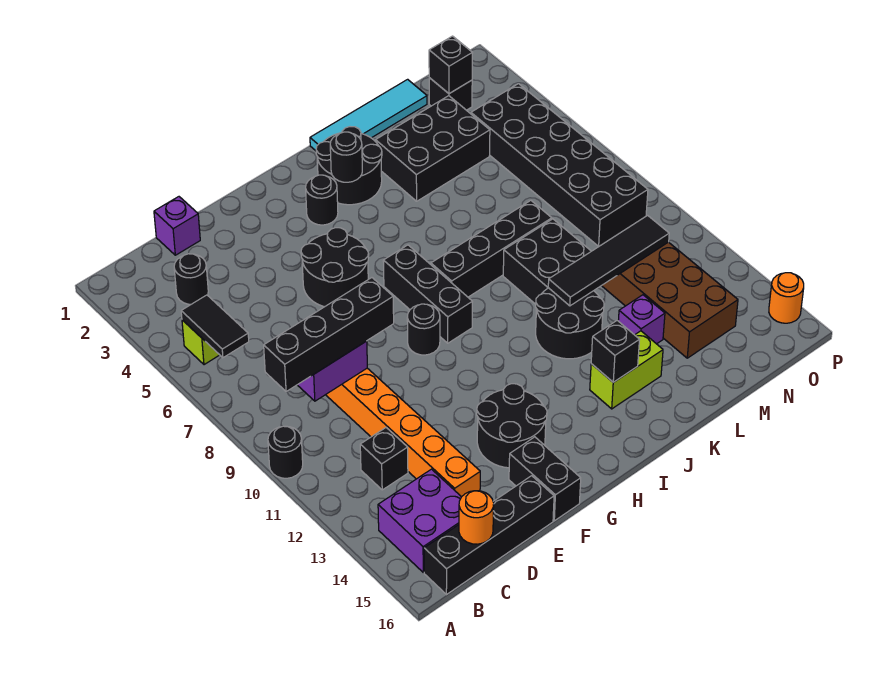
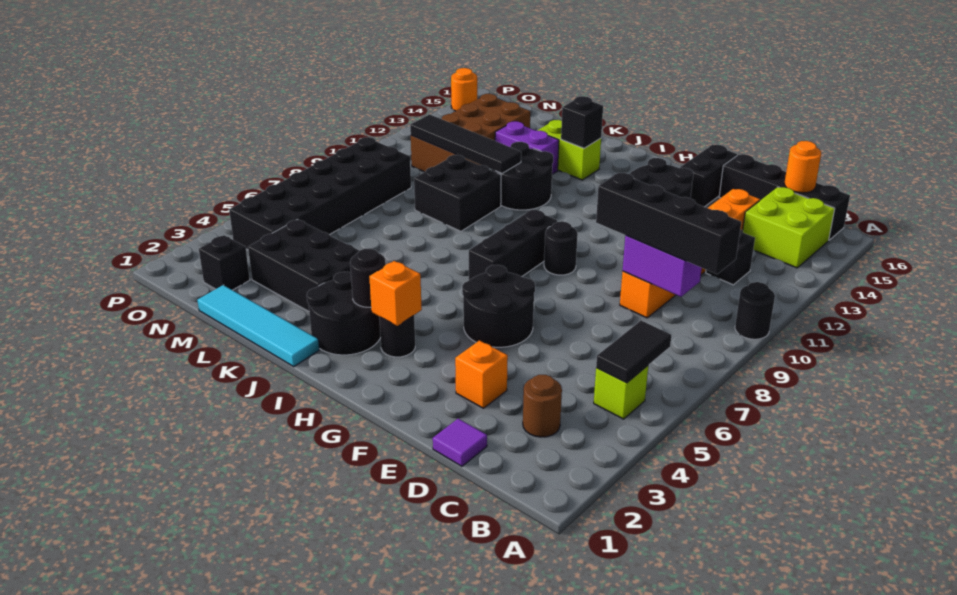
purple brick B14:C15 level 1 -> lime brick B14:C15 level 1
black round brick C3 level 1 -> brown round brick C3 level 1
purple brick D1 level 1 -> purple tile D1 level 1
none -> orange brick E3 level 1
none -> orange brick H3 level 2
black brick I8:L8 level 1 -> none
purple brick L13 level 1 -> purple brick K13:L13 level 1
black brick N2 level 2 -> none

